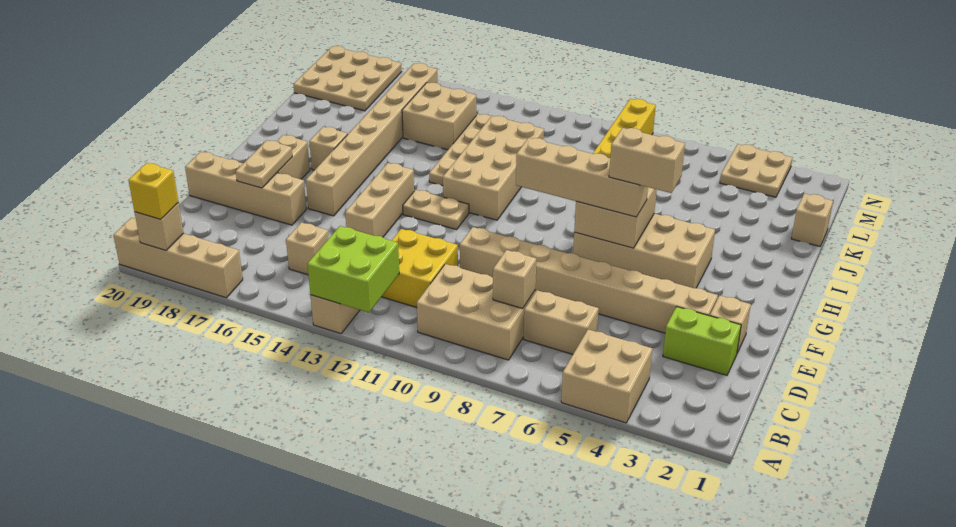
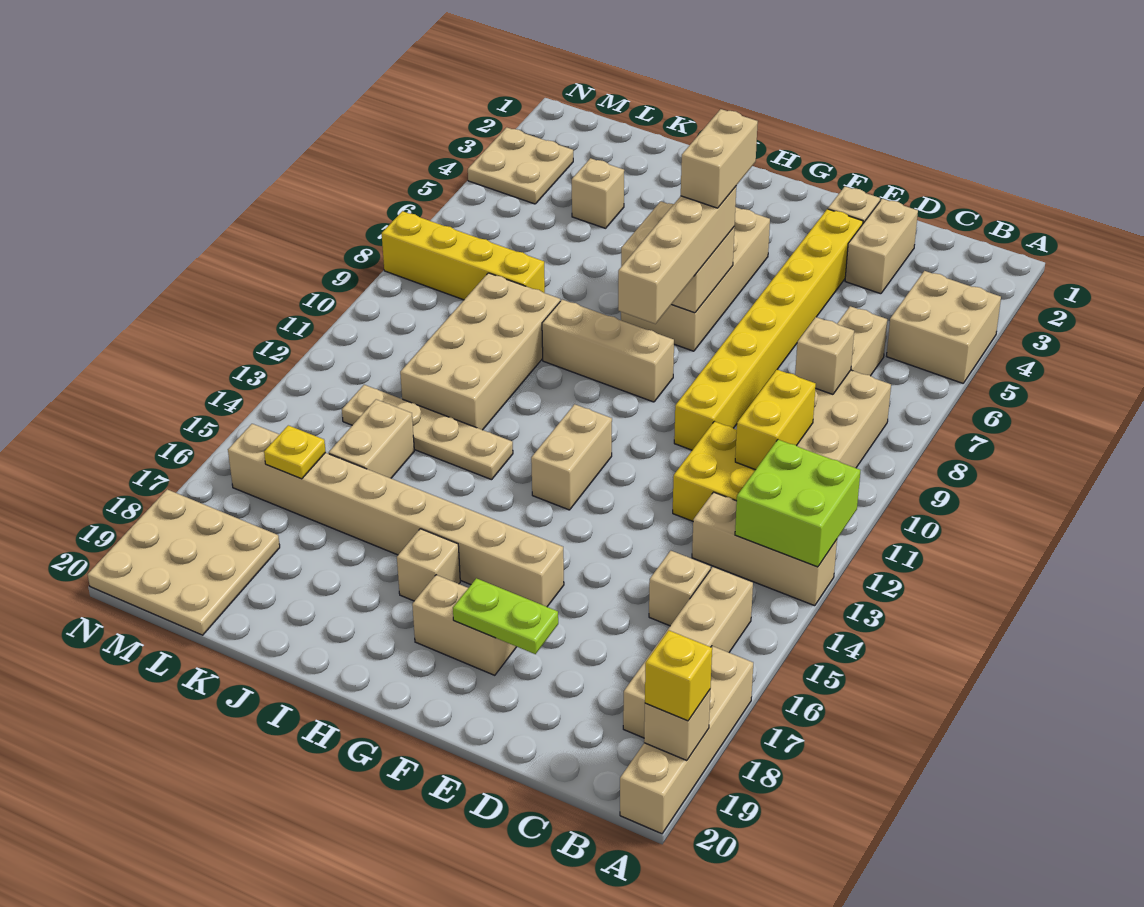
none -> yellow brick C10:C11 level 2
lime brick D2:D3 level 1 -> tan brick D2:D3 level 1
tan brick E3:E10 level 1 -> yellow brick E3:E10 level 1
tan brick E14:G14 level 1 -> tan brick G9:I9 level 1
tan brick E17:E20 level 1 -> tan brick B15:B18 level 1
tan plate E18:F18 level 2 -> lime plate E18:F18 level 2
tan plate G12:G13 level 1 -> tan brick G12:G13 level 1
tan brick H11:K12 level 1 -> tan brick J9:K12 level 1
tan brick K1 level 1 -> tan brick K4 level 1
tan brick K14:L15 level 1 -> tan brick K14:K15 level 1
none -> yellow plate L16 level 2

